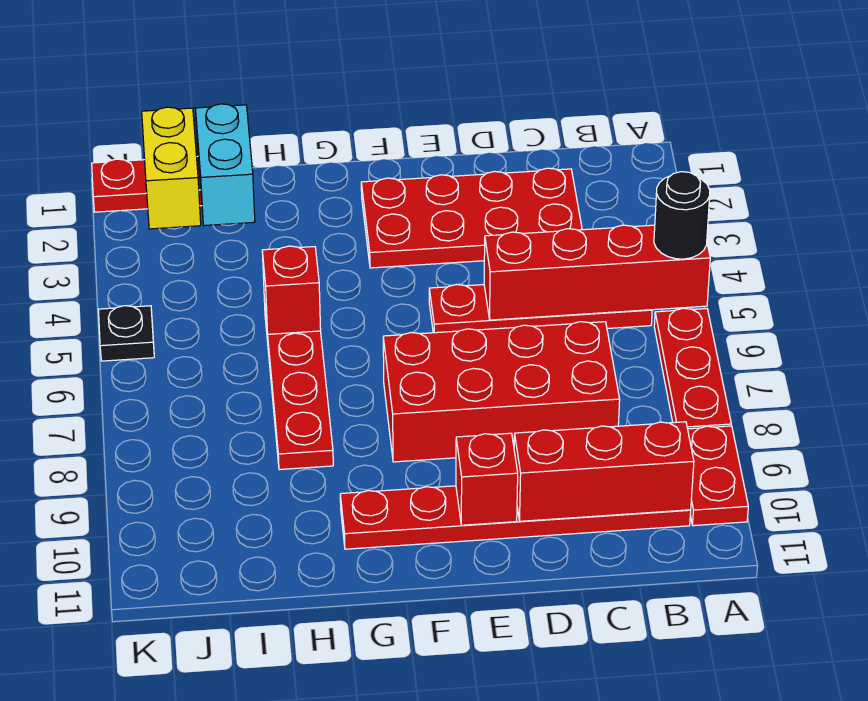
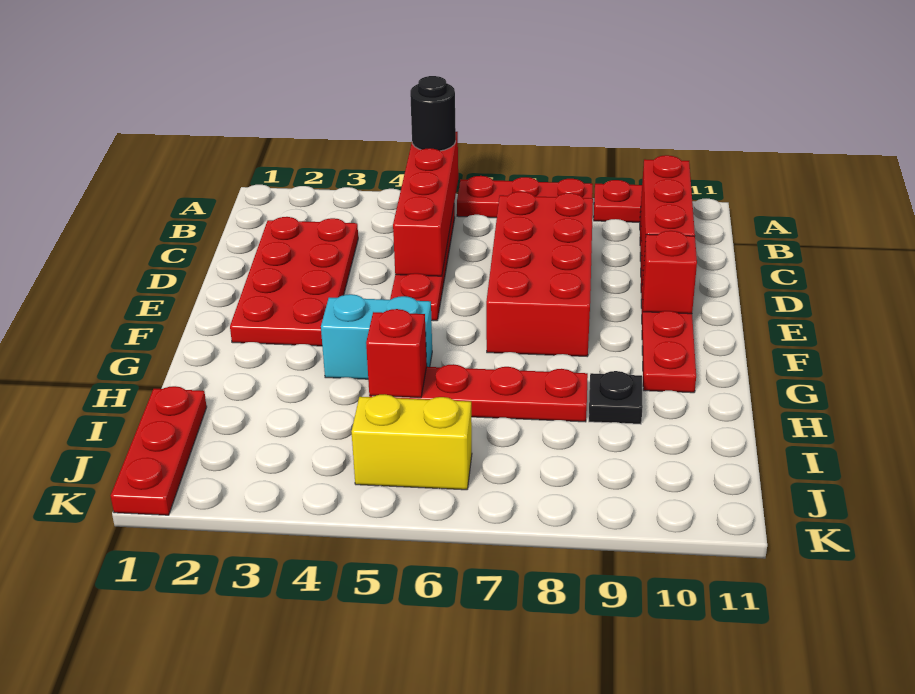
cyan brick I1:I2 level 2 -> cyan brick G4:G5 level 1
yellow brick J1:J2 level 2 -> yellow brick J5:J6 level 1
black plate K5 level 1 -> black plate H9 level 1

